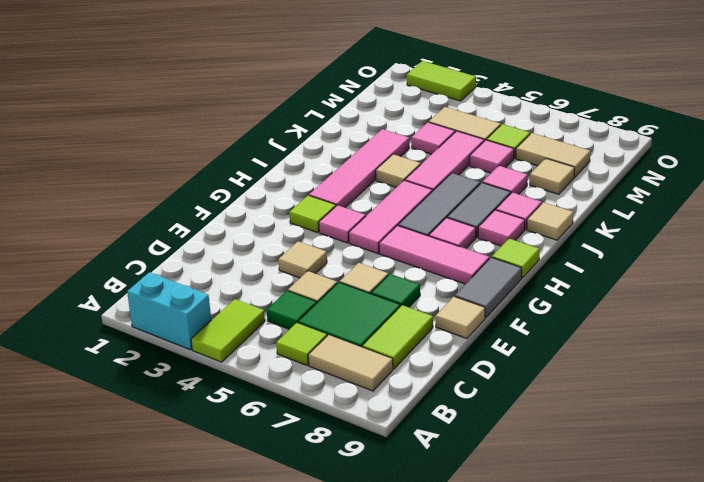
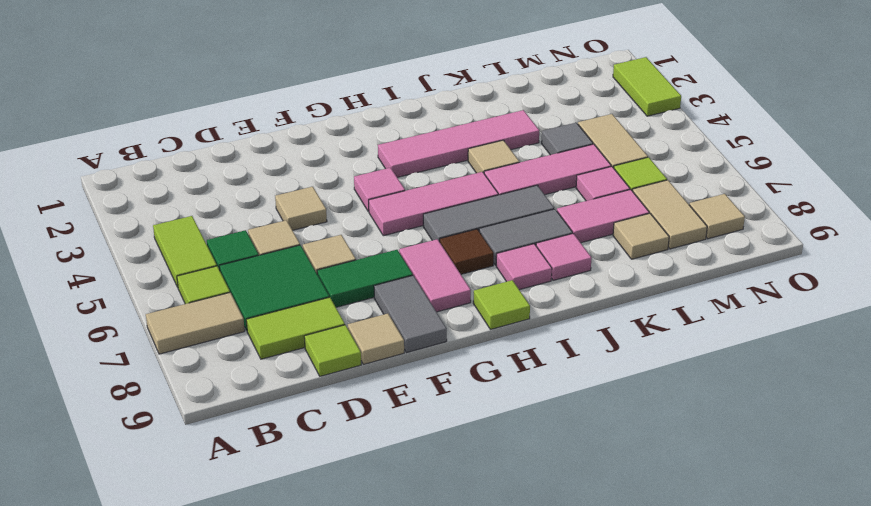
cyan brick A2:A3 level 1 -> none
lime tile A4:B4 level 1 -> lime tile B4:B5 level 1
tan tile B7:B8 level 1 -> tan tile A7:B7 level 1
green tile E7 level 1 -> green tile E7:F7 level 1
grey tile F9:G9 level 1 -> grey tile F8:F9 level 1
lime tile G3 level 1 -> lime tile D9 level 1
pink tile G6:G8 level 1 -> pink tile G7:G8 level 1
pink tile H7 level 1 -> brown tile H7 level 1
tan tile J9 level 1 -> tan tile N8 level 1
pink tile K7 level 1 -> pink tile K7:L7 level 1
pink tile L4 level 1 -> grey tile L4 level 1

